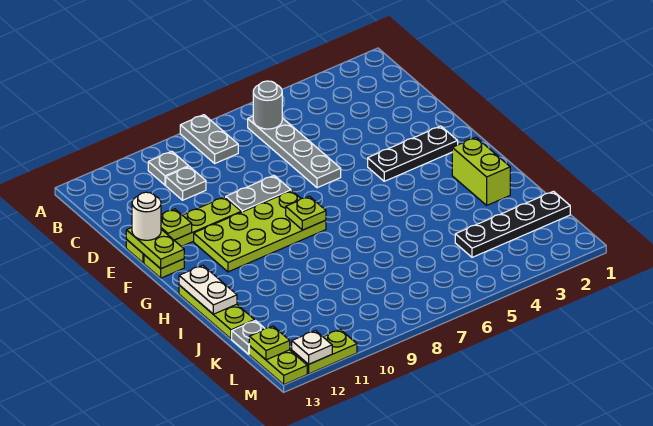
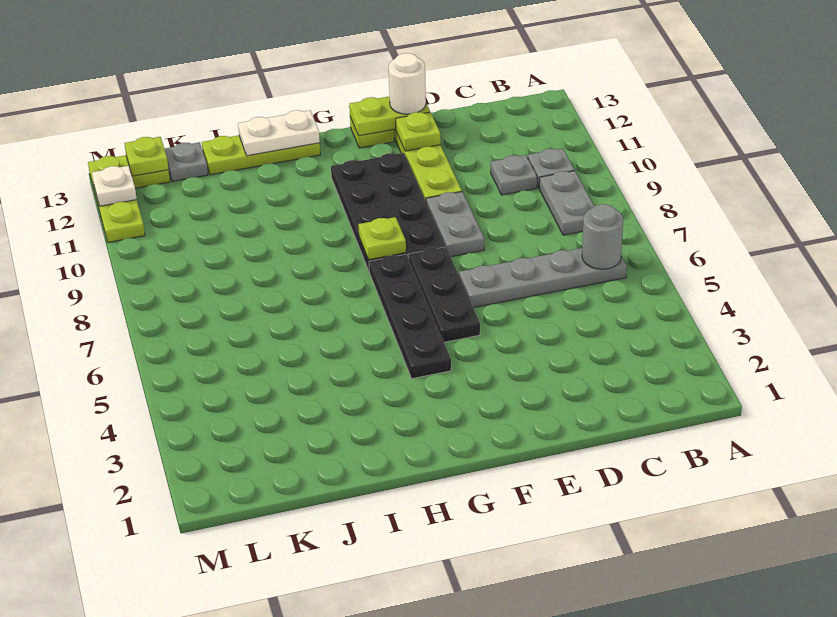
grey plate A8:B8 level 1 -> grey plate B8:B9 level 1
black plate F2:F4 level 1 -> black plate F5:F7 level 1
lime plate F8:G11 level 1 -> black plate F8:G11 level 1
lime brick H2:I2 level 1 -> none
black plate K1:K4 level 1 -> black plate G4:G7 level 1

